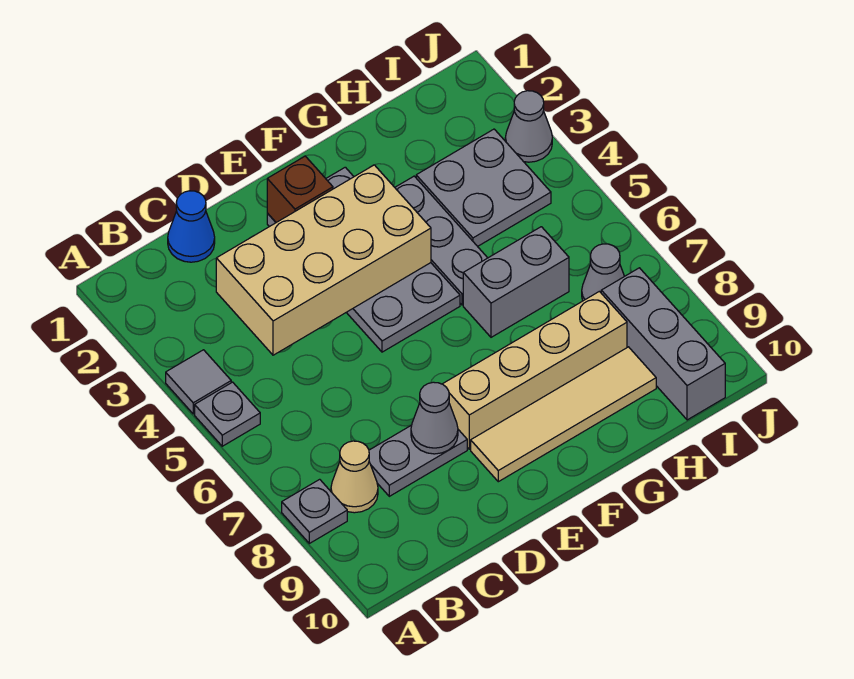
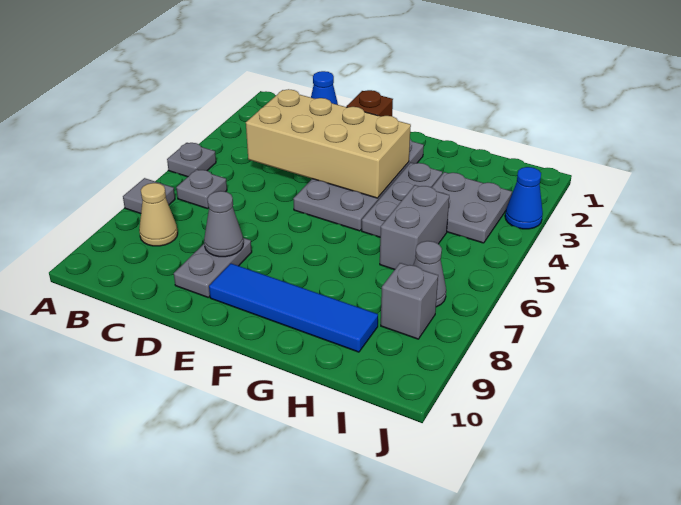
grey tile A4 level 1 -> grey tile A7 level 1
grey plate A8 level 1 -> grey plate B6 level 1
grey plate C8:D8 level 1 -> grey plate D8:D9 level 1
tan brick E8:H8 level 1 -> none
tan tile E9:H9 level 1 -> blue tile E9:H9 level 1
grey brick G6:H6 level 1 -> grey brick H5:H6 level 1
grey brick I8:I10 level 1 -> grey brick I8 level 1
grey cone J3 level 1 -> blue cone J3 level 1

